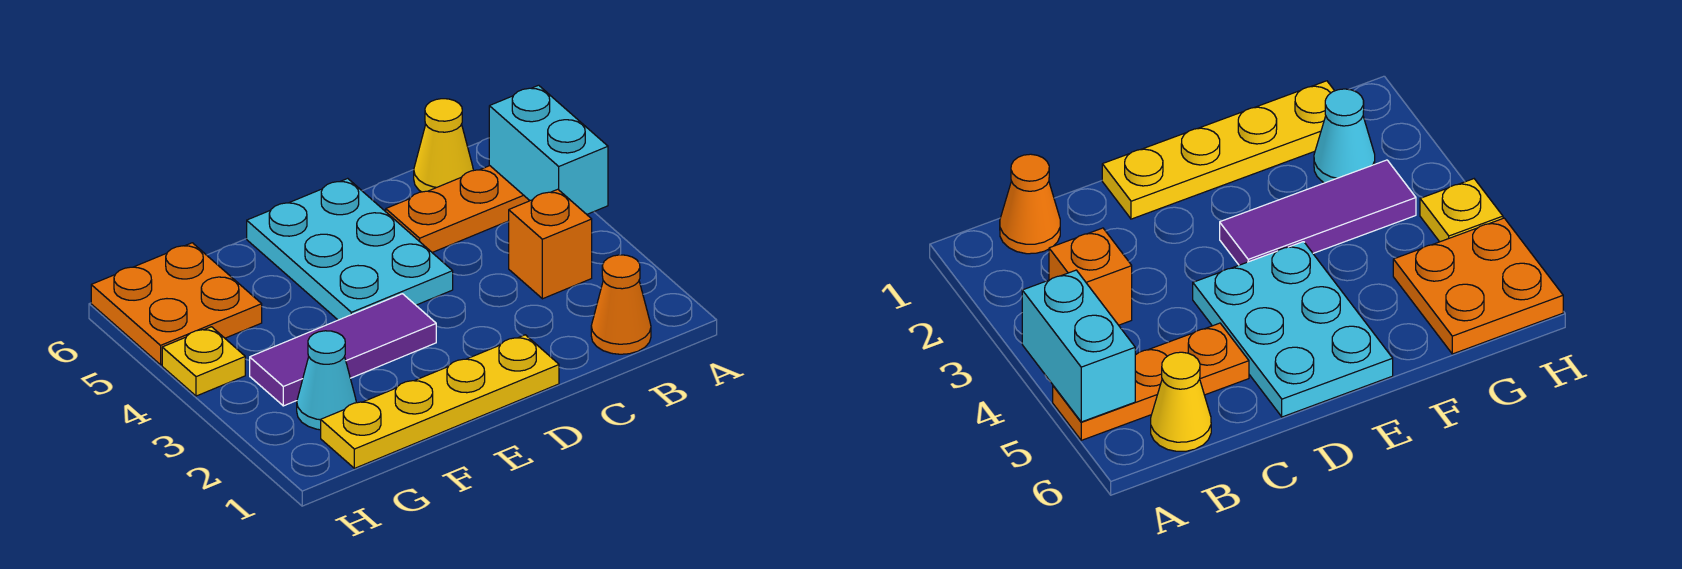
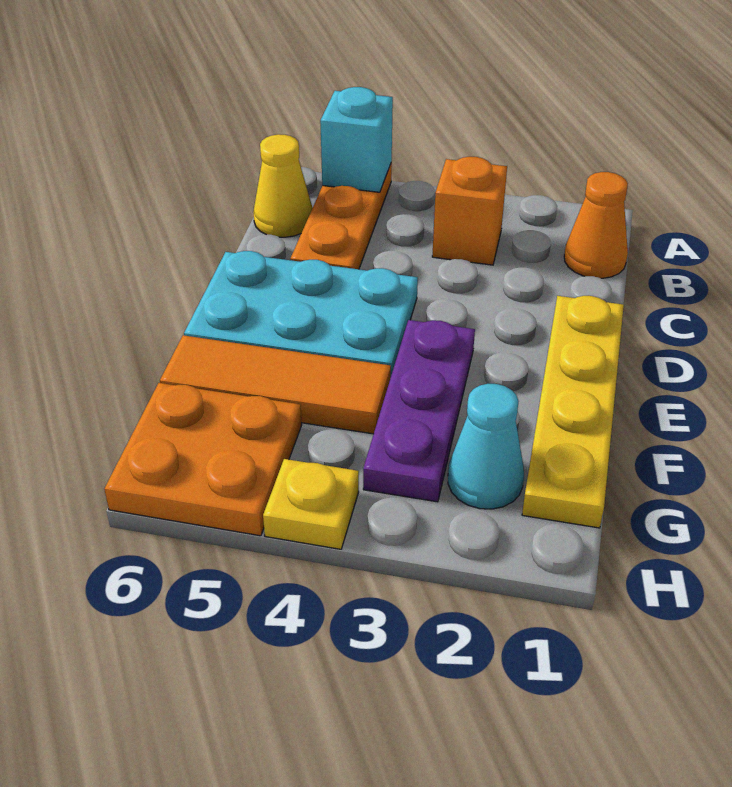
cyan brick A4:A5 level 2 -> cyan brick A5 level 2
purple tile E3:G3 level 1 -> purple plate E3:G3 level 1
none -> orange tile F4:F6 level 1

